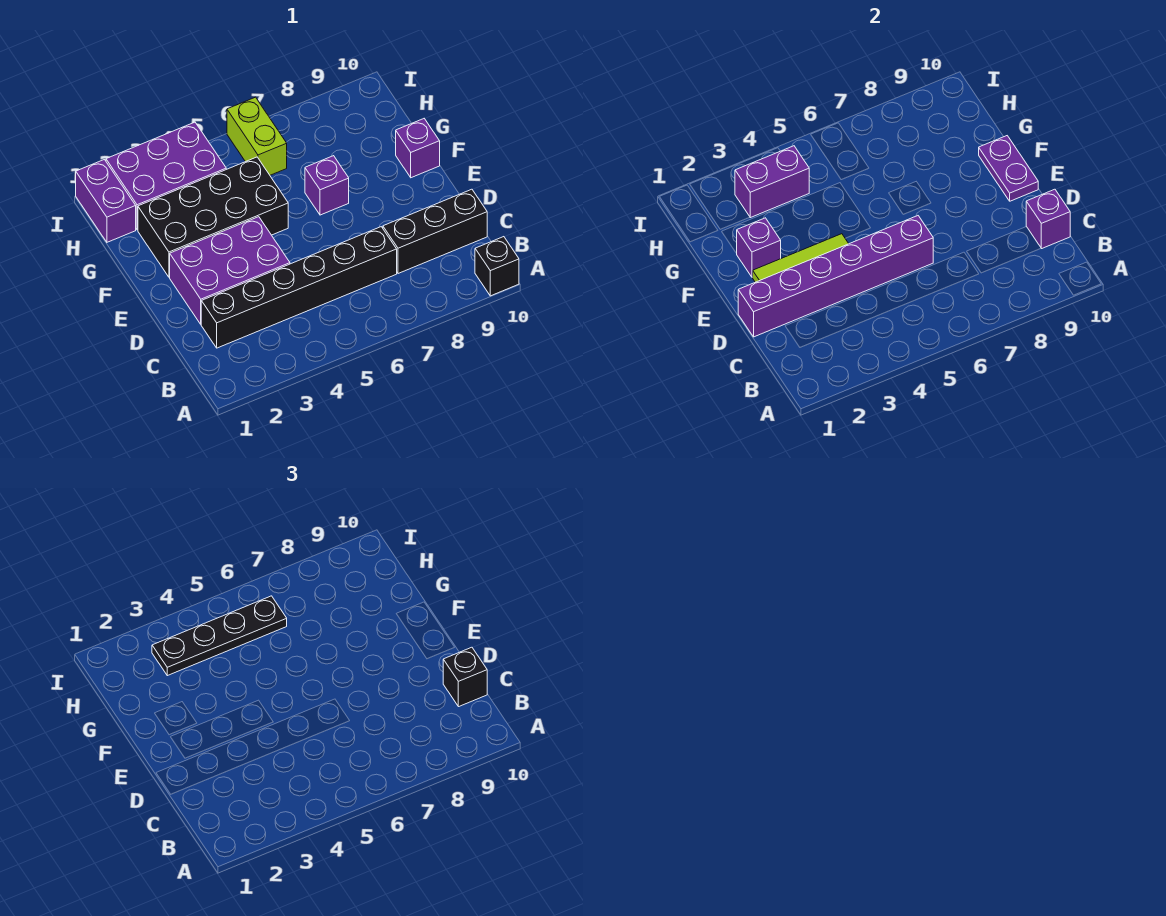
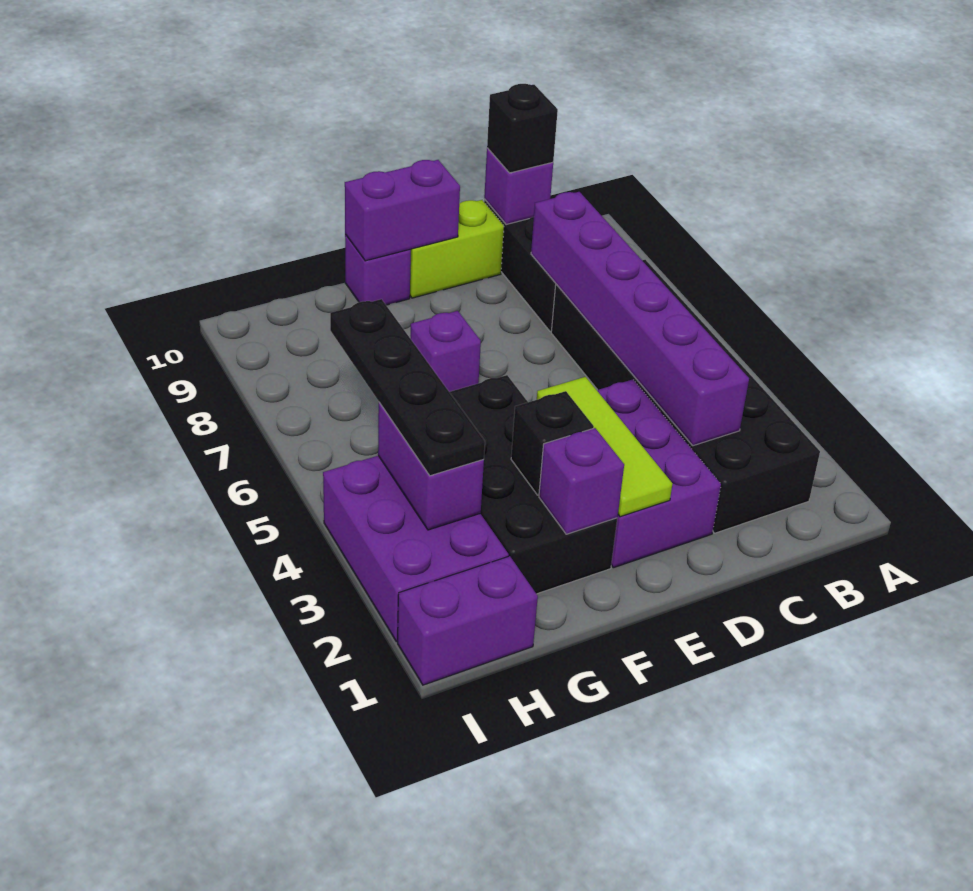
black brick A10 level 1 -> black brick F3 level 2
black brick C2:C7 level 1 -> black brick B2:C7 level 1
purple brick D1:D6 level 2 -> purple brick C3:C8 level 2
purple plate E10:F10 level 2 -> purple brick E10:F10 level 2
lime brick H6:I6 level 1 -> lime brick D10:E10 level 1

